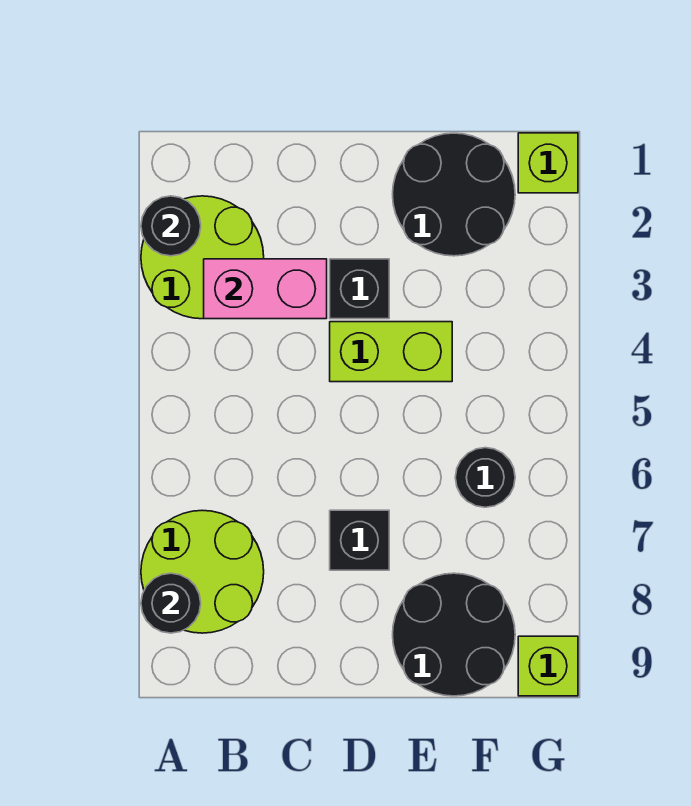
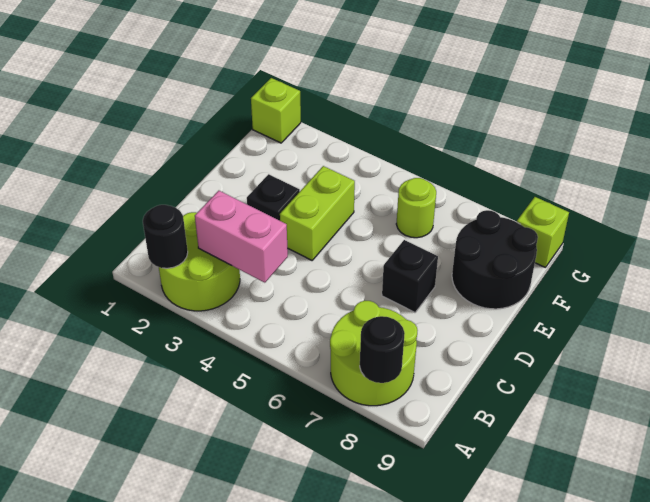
pink brick B3:C3 level 2 -> pink brick B3:B4 level 2
black round brick E1:F2 level 1 -> none
black round brick F6 level 1 -> lime round brick F6 level 1

